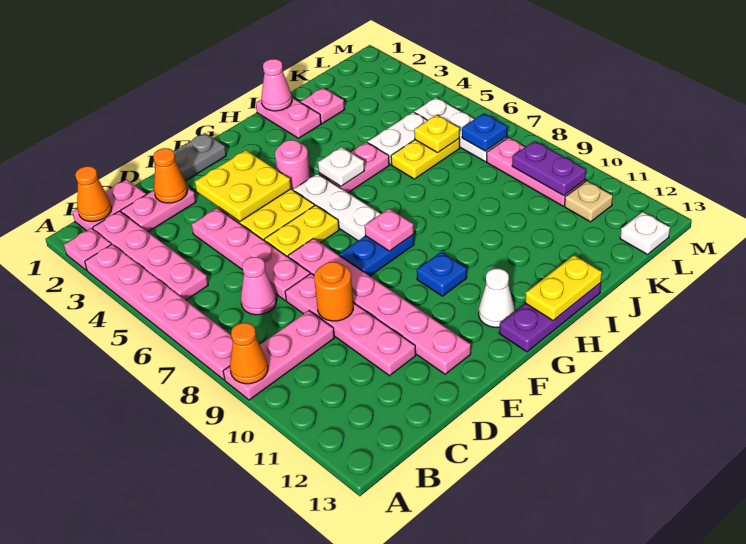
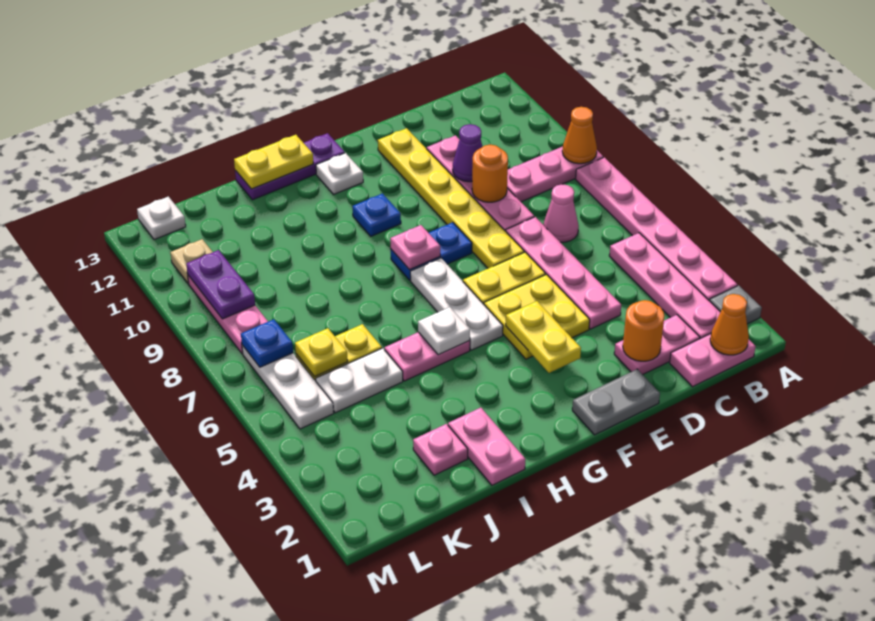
pink plate A2 level 1 -> grey plate A2 level 1
orange cone D2 level 2 -> orange round brick D2 level 2
none -> purple cone D10 level 2
yellow plate E3:F4 level 2 -> yellow plate F3:F4 level 2
pink plate E7:E12 level 1 -> yellow plate E7:E12 level 1
pink round brick G4 level 1 -> none
white cone G12 level 1 -> white plate G12 level 1
pink cone I1 level 2 -> none

